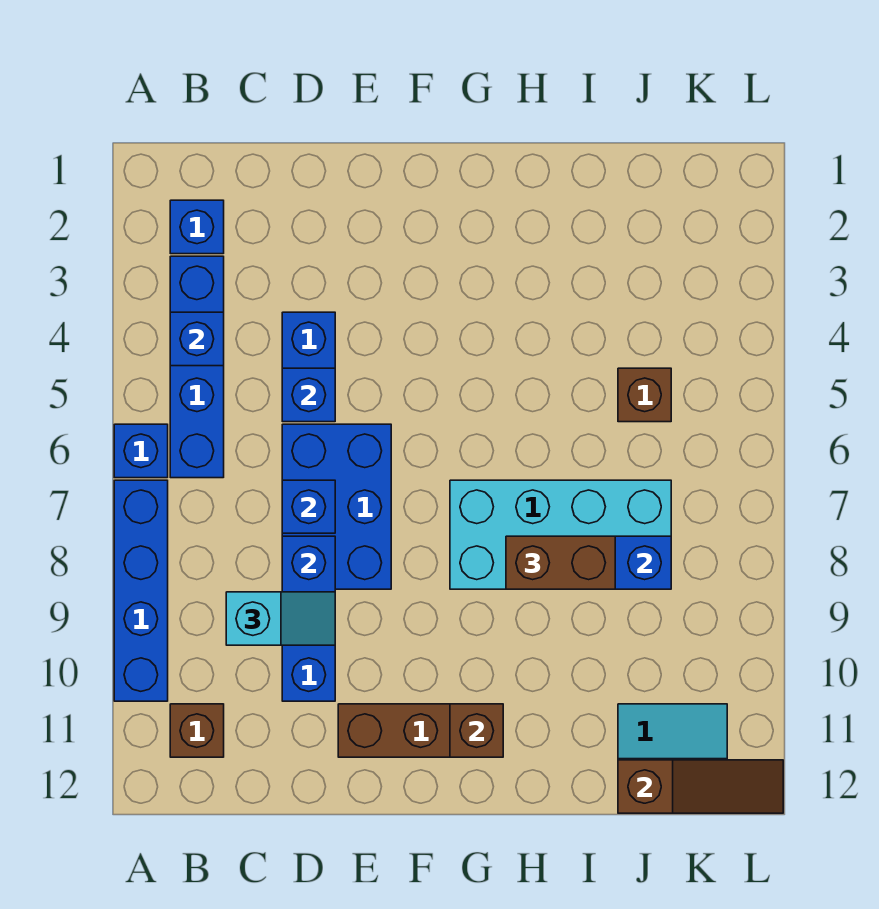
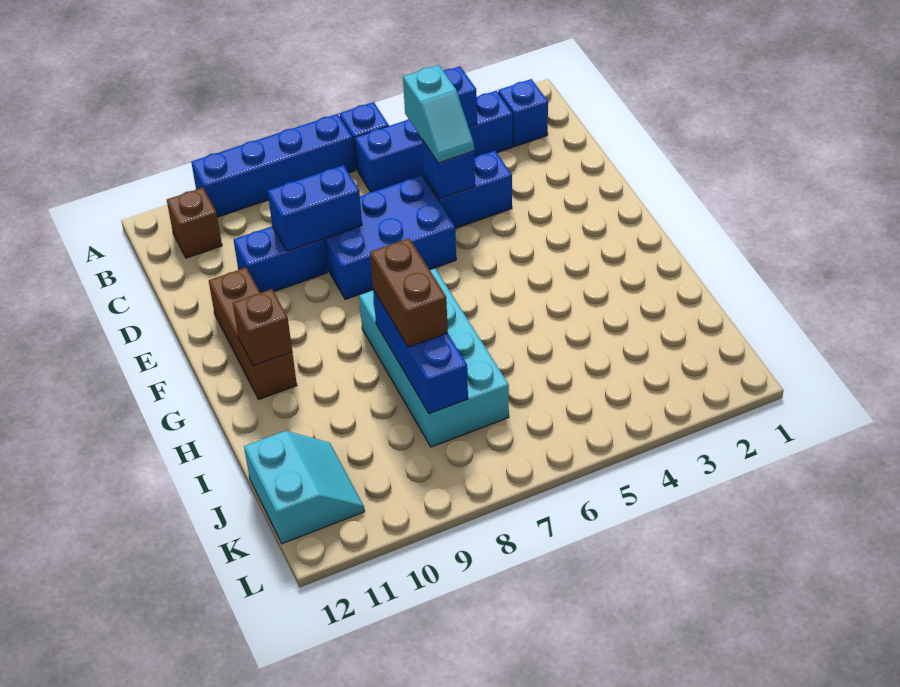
cyan slope C9:D9 level 3 top C -> cyan slope C5:D5 level 3 top C
blue brick D7 level 2 -> none
brown brick J5 level 1 -> none
brown slope J12:L12 level 2 top J -> none

